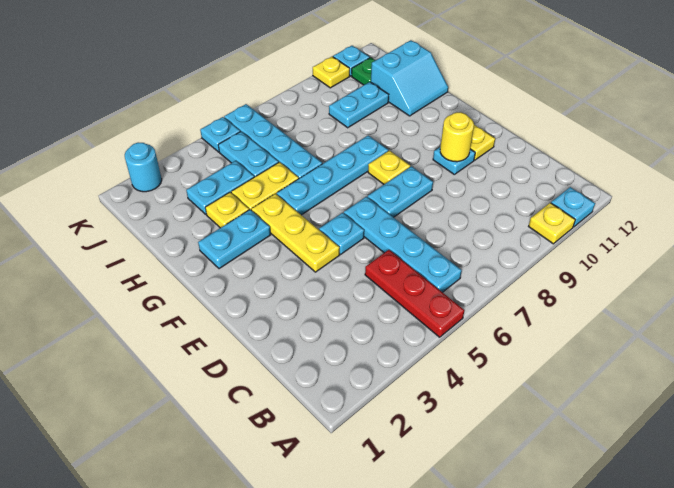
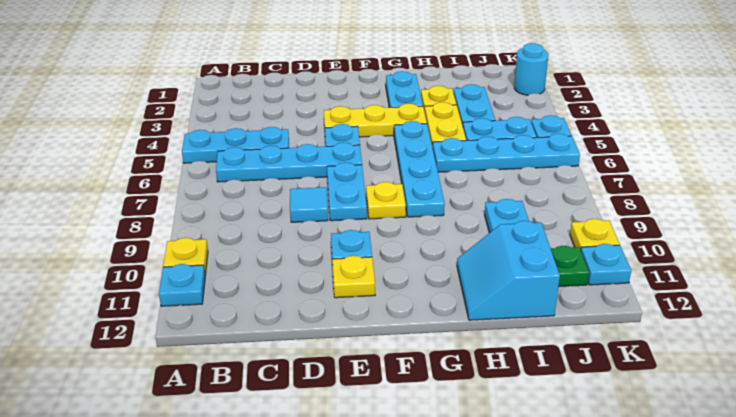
red plate A5:C5 level 1 -> cyan plate A5:C5 level 1
none -> cyan tile D8 level 1
yellow round brick E10 level 2 -> none

